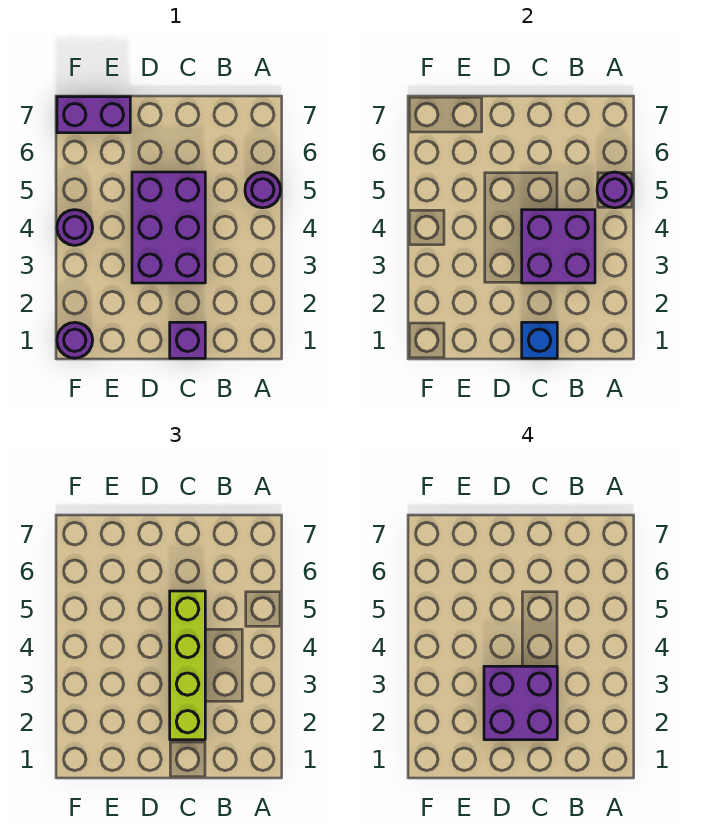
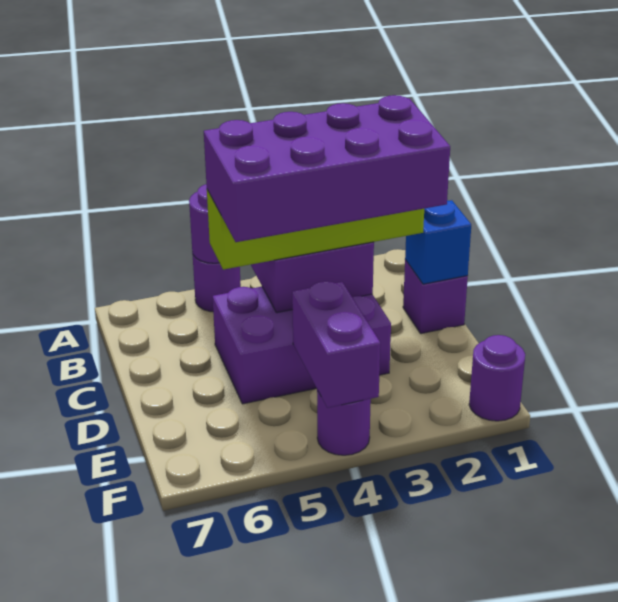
purple brick C2:D3 level 4 -> purple brick C2:D5 level 4
purple brick E7:F7 level 1 -> purple brick E4:F4 level 2

